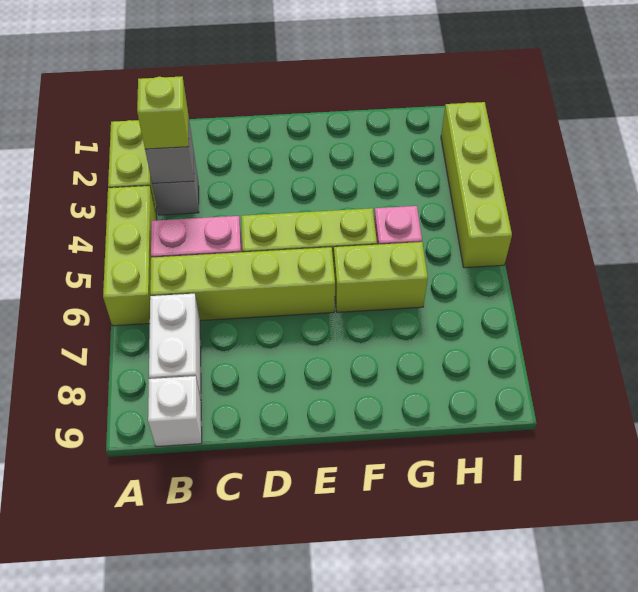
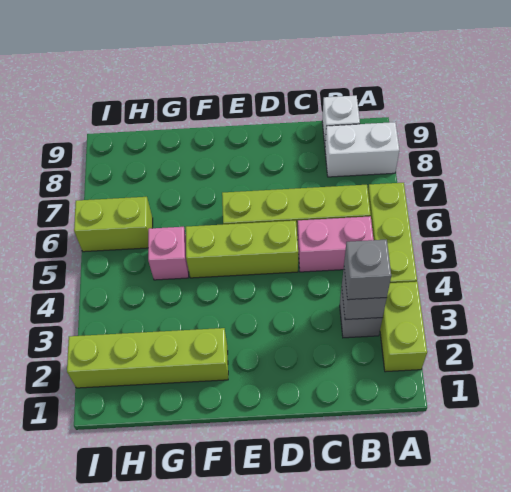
lime brick B3 level 3 -> grey brick B3 level 3
white brick B7:B8 level 1 -> white brick A8:B8 level 1
lime brick F6:G6 level 1 -> lime brick H6:I6 level 1
lime brick I2:I5 level 1 -> lime brick F2:I2 level 1

